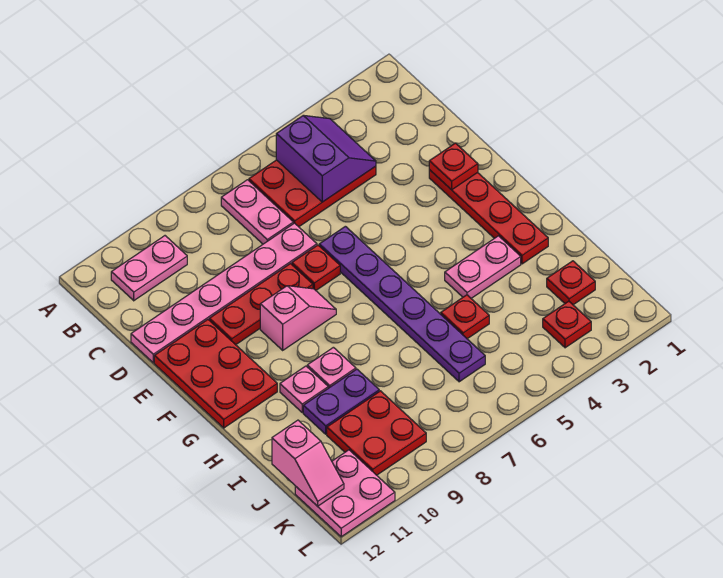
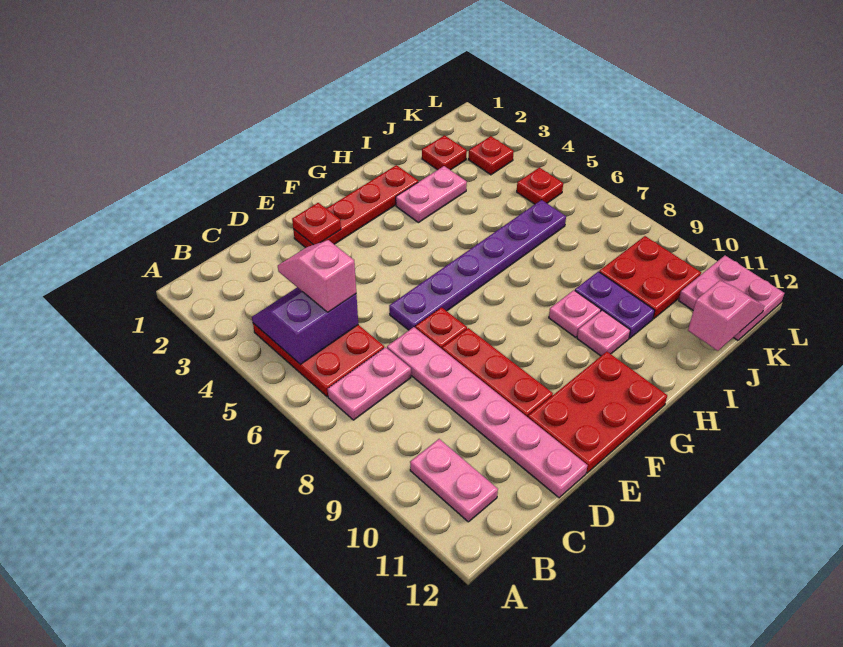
pink slope F8:F9 level 1 top 9 -> pink slope C4:C5 level 3 top 5
pink plate H3:H4 level 1 -> pink plate H3:I3 level 1
red plate I5 level 1 -> red plate K5 level 1

